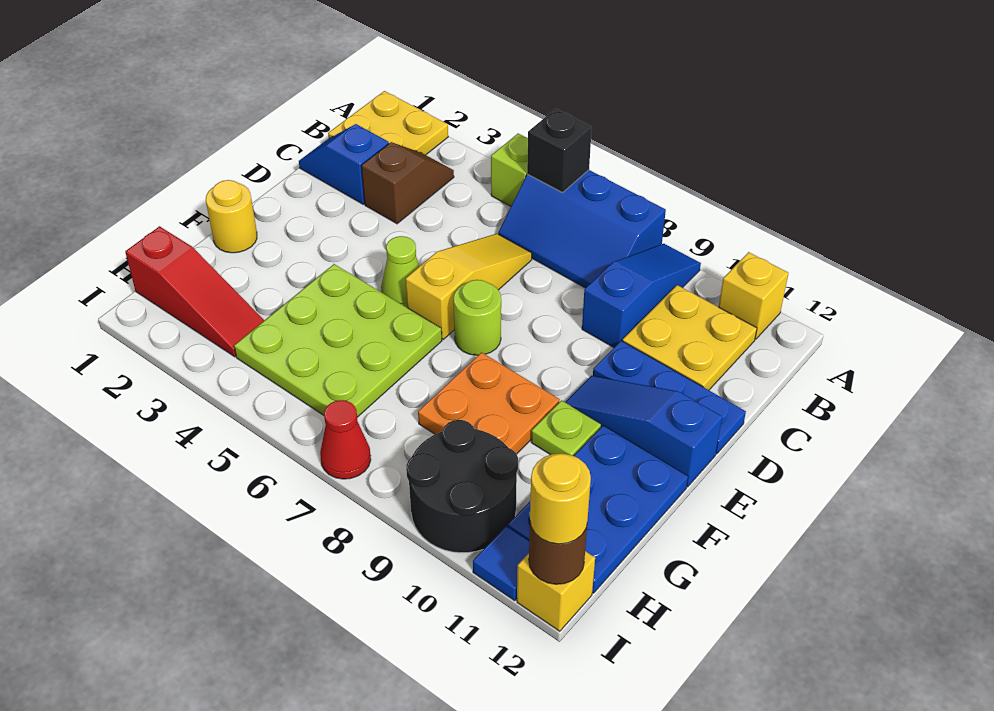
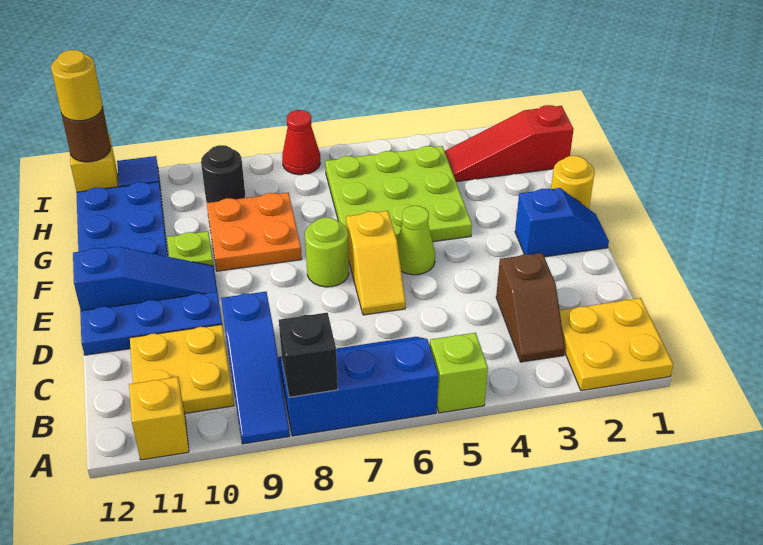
black brick A6 level 2 -> black brick A8 level 2
blue slope C1:C2 level 1 top 2 -> blue slope E1:E2 level 1 top 2
yellow slope C6:E6 level 1 top E -> yellow slope D6:E6 level 1 top E
black round brick H9:I10 level 1 -> black round brick H9 level 1

